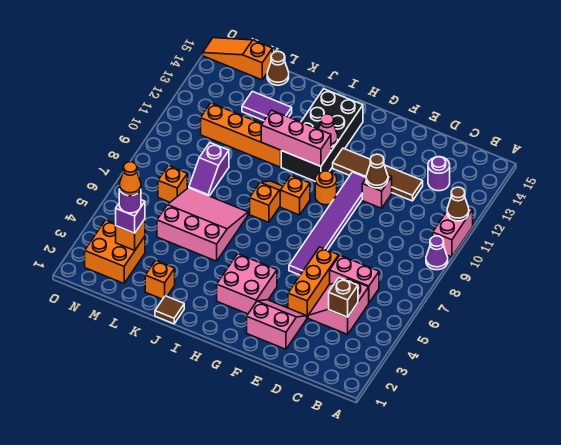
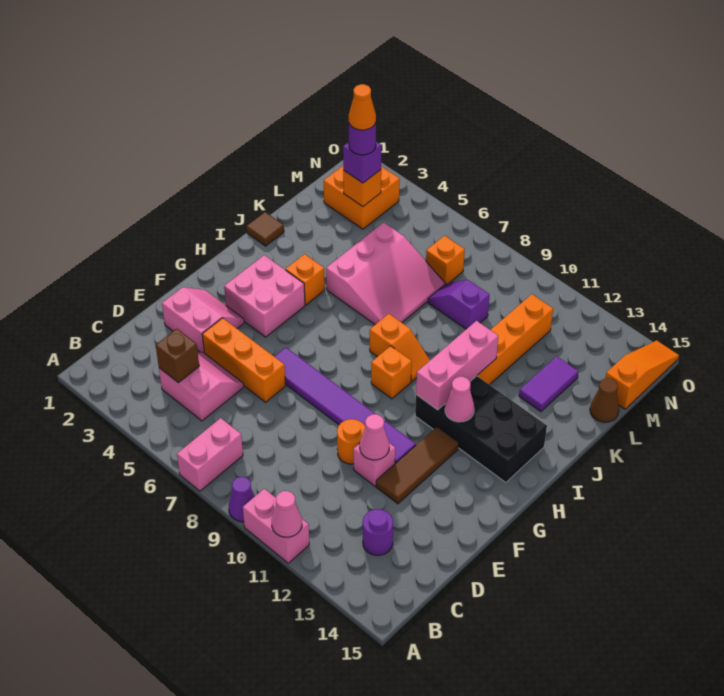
brown cone A11 level 2 -> pink cone A11 level 2
pink brick C6:D6 level 1 -> pink brick A7:B7 level 1
brown tile D12:G12 level 1 -> brown tile E12:G12 level 1
pink slope E2:F3 level 1 top 2 -> pink slope E2:F3 level 1 top E
brown cone E11 level 2 -> pink cone E11 level 2
orange round brick G10 level 1 -> orange round brick E10 level 1
orange brick K2 level 1 -> orange brick I4 level 1

